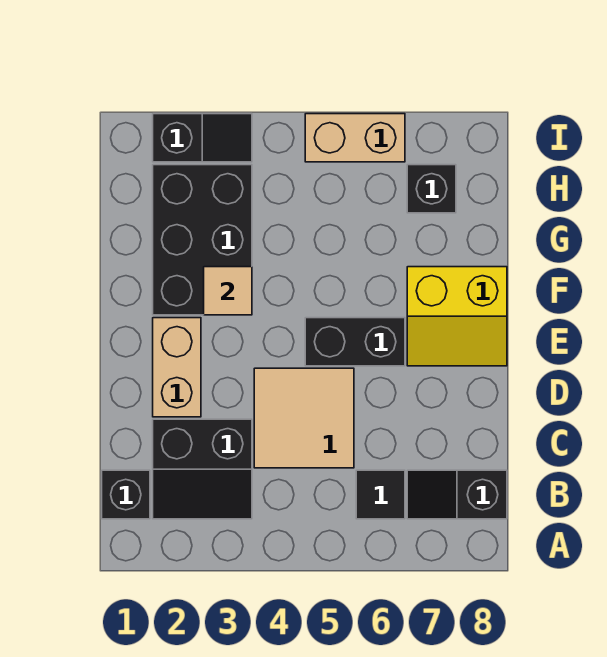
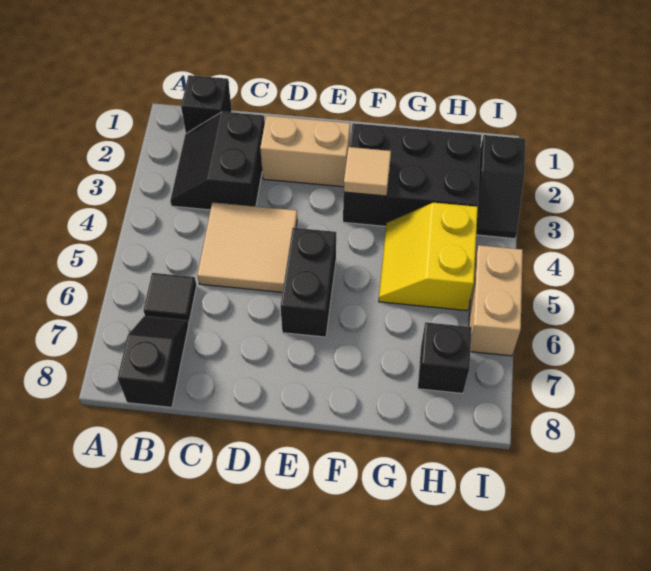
yellow slope E7:F8 level 1 top F -> yellow slope G4:H5 level 1 top H

